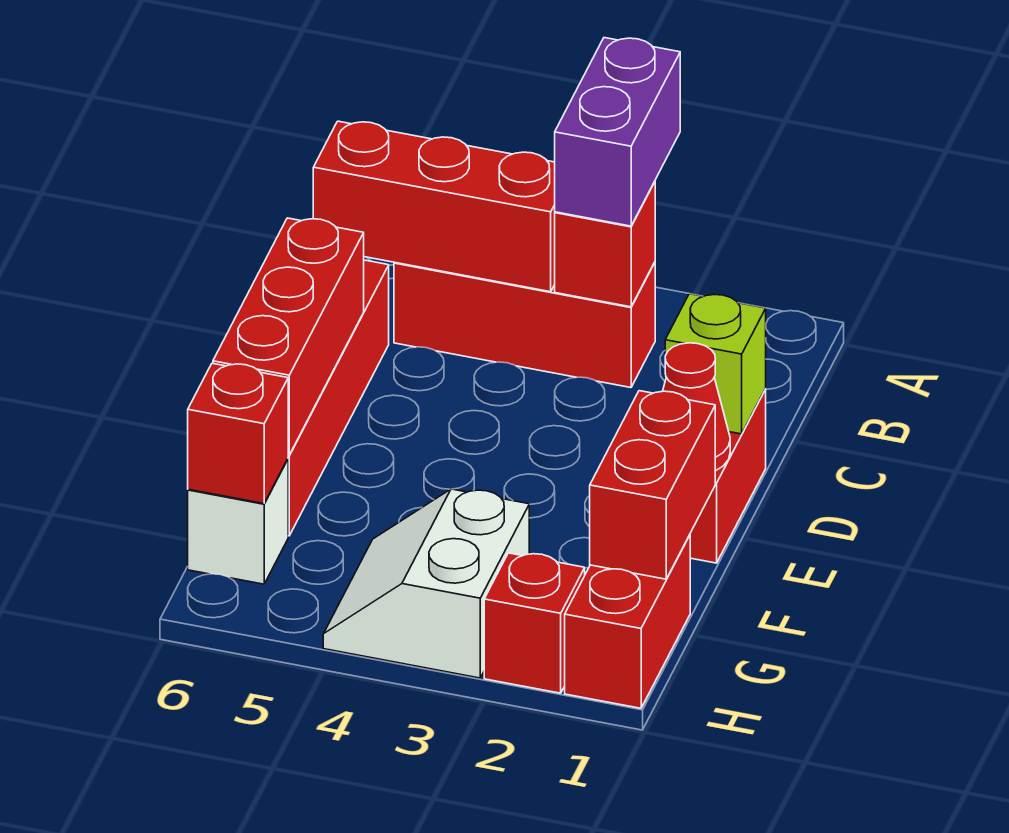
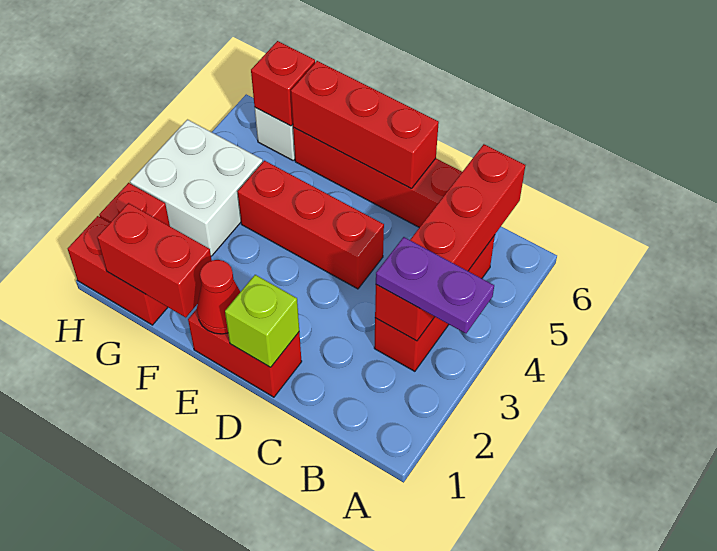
purple brick A3:B3 level 3 -> purple plate A3:B3 level 3
none -> red brick D4:F4 level 1
white slope G3:H4 level 1 top 3 -> white brick G3:H4 level 1

